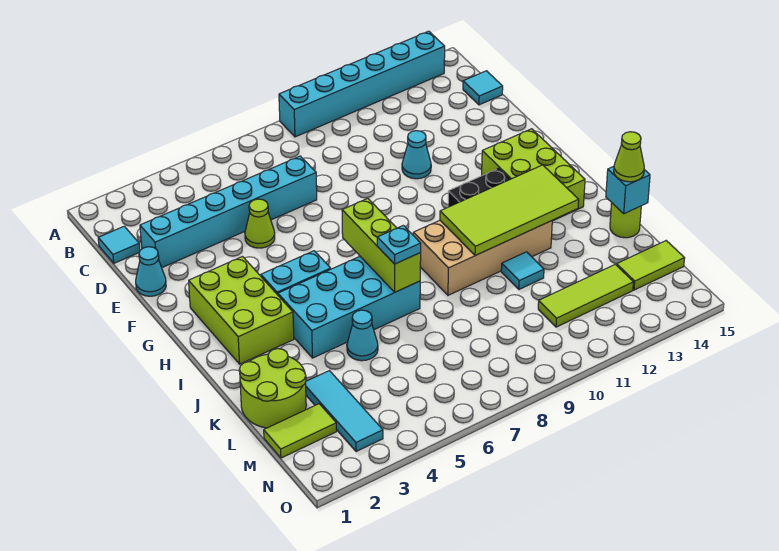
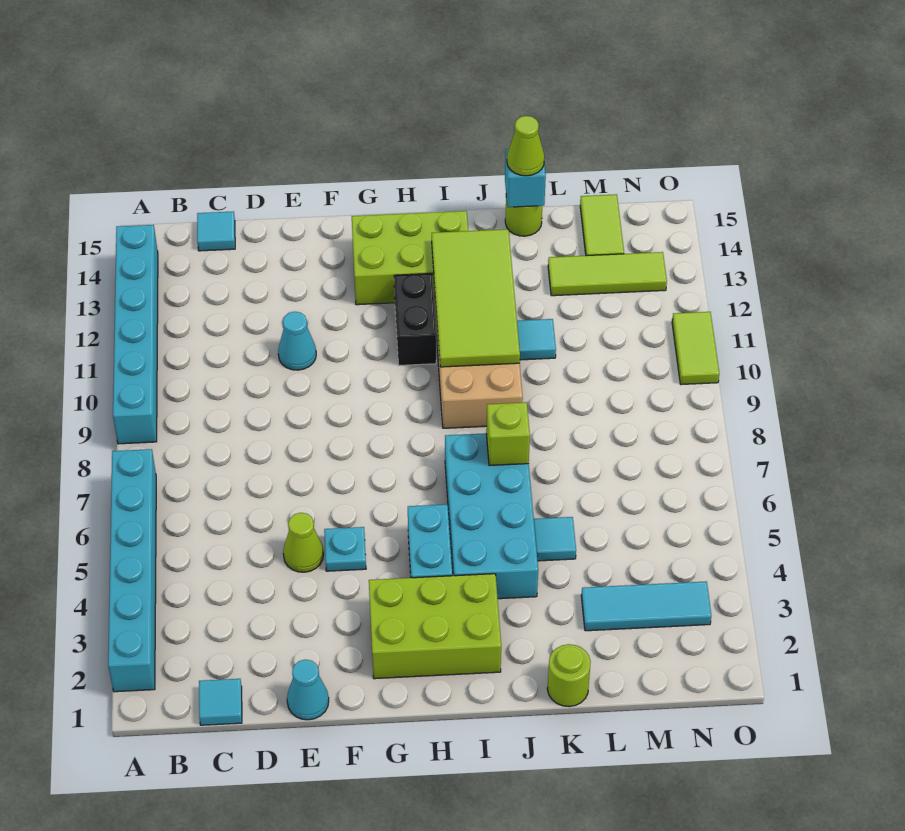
cyan brick D2:D7 level 1 -> cyan brick A2:A7 level 1
lime brick H7:J7 level 2 -> lime brick J7 level 2
cyan plate J7 level 3 -> cyan plate F5 level 1
lime round brick K1:L2 level 1 -> lime round brick K1 level 1
cyan cone K5 level 1 -> cyan tile K5 level 1
lime tile M1:M2 level 1 -> lime tile O10:O11 level 1
lime tile M11:M13 level 1 -> lime tile L13:N13 level 1

